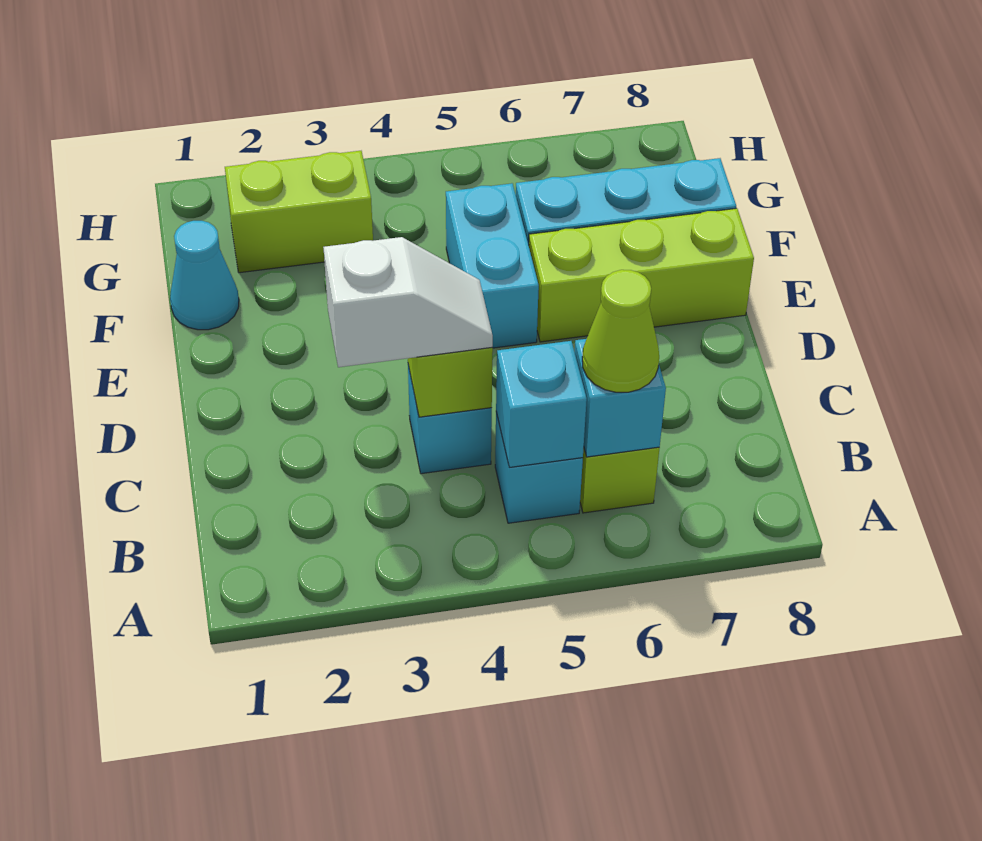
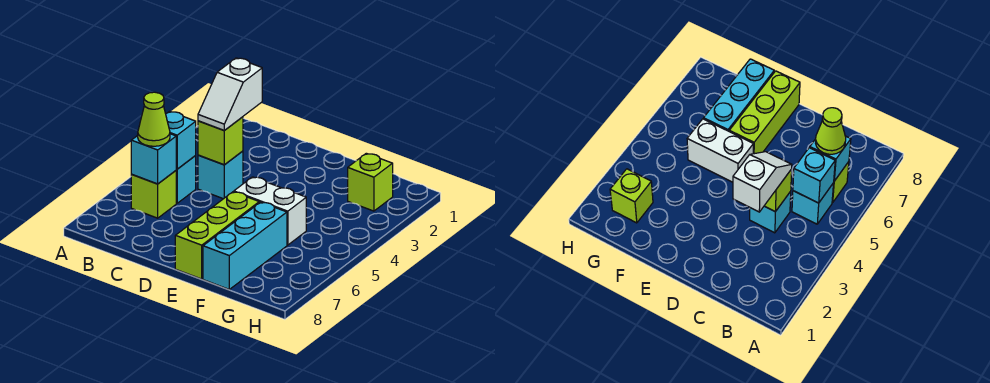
cyan brick E5:F5 level 1 -> white brick E5:F5 level 1
cyan cone F1 level 1 -> none
lime brick G2:G3 level 1 -> lime brick G2 level 1

